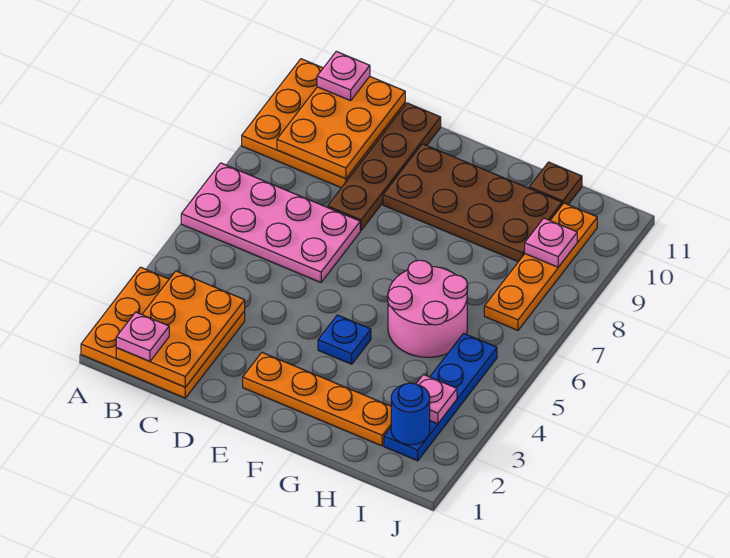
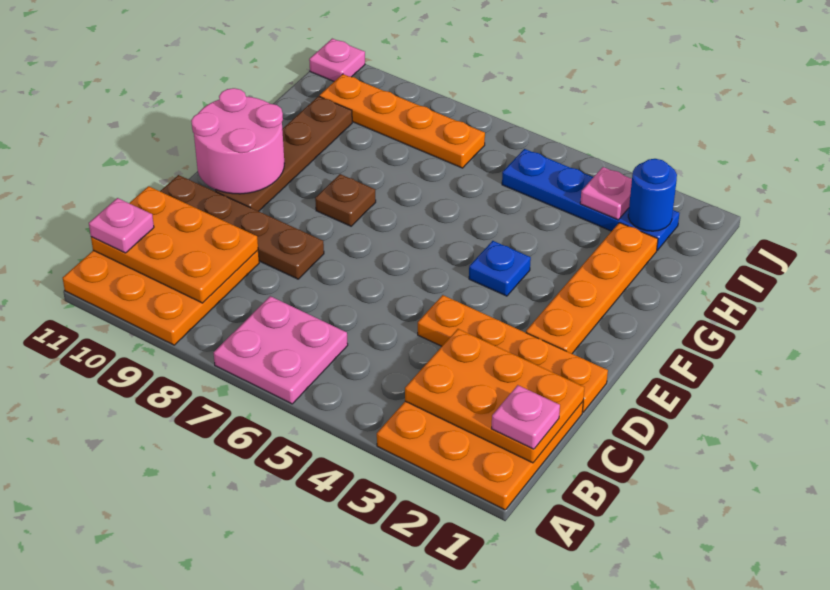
pink plate A6:D7 level 1 -> pink plate A6:B7 level 1
none -> orange plate D1:D4 level 1
brown plate E9:H10 level 1 -> brown plate E10:H10 level 1
pink round brick G5:H6 level 1 -> pink round brick E10:F11 level 2
brown plate H11 level 1 -> brown plate F8 level 1
pink plate I9 level 2 -> pink plate J11 level 1

